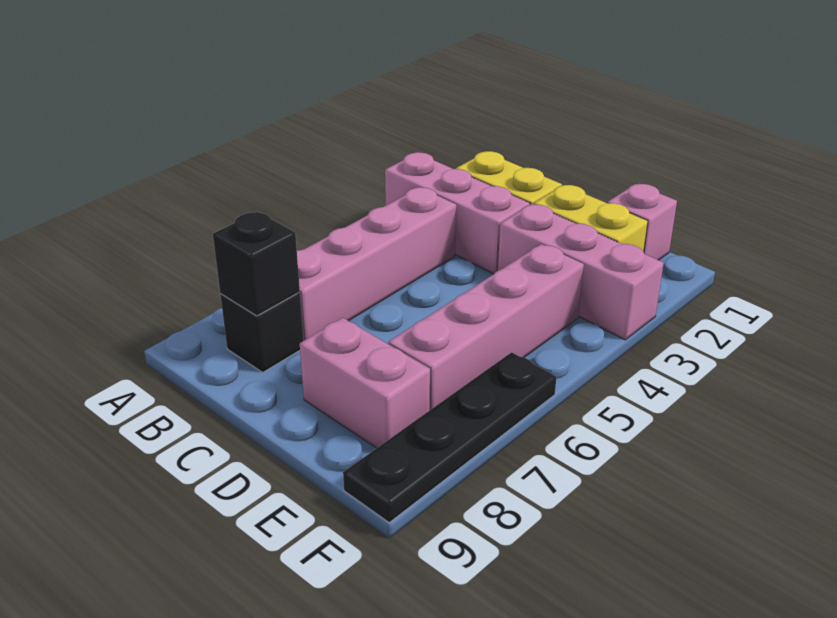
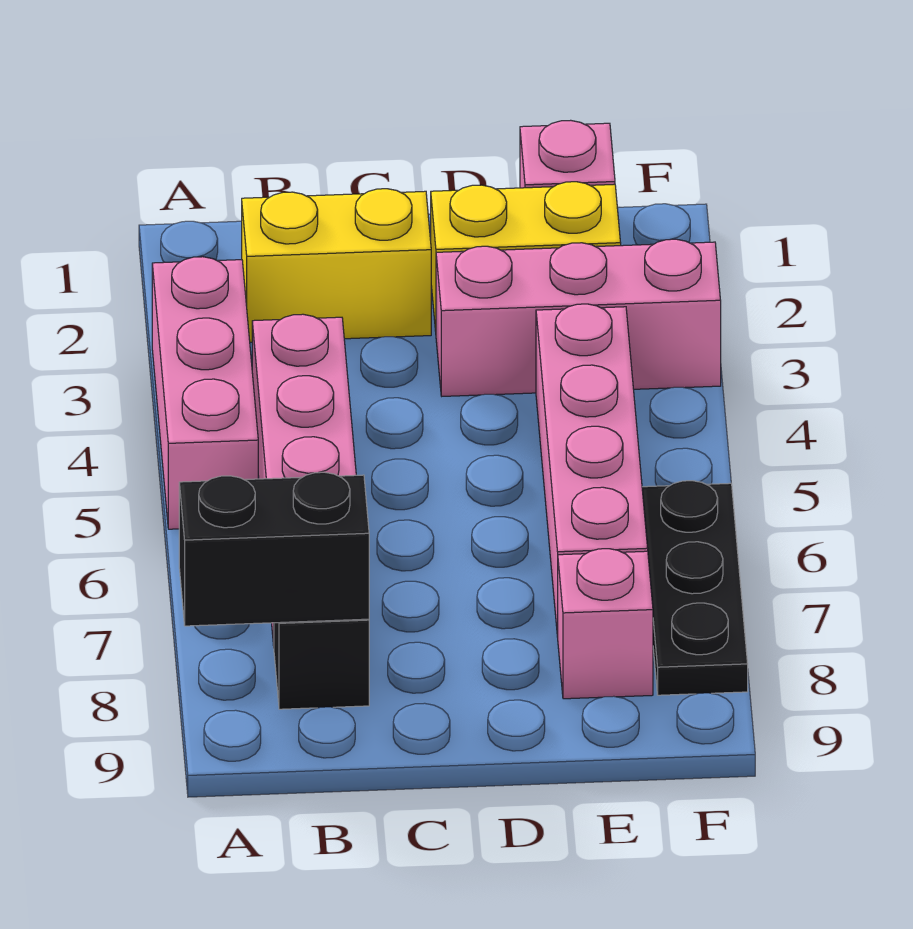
pink brick A3:C3 level 1 -> pink brick A3:A5 level 1
black brick B8 level 2 -> black brick A8:B8 level 2
pink brick D8:E8 level 1 -> pink brick E8 level 1
black plate F6:F9 level 1 -> black plate F6:F8 level 1

